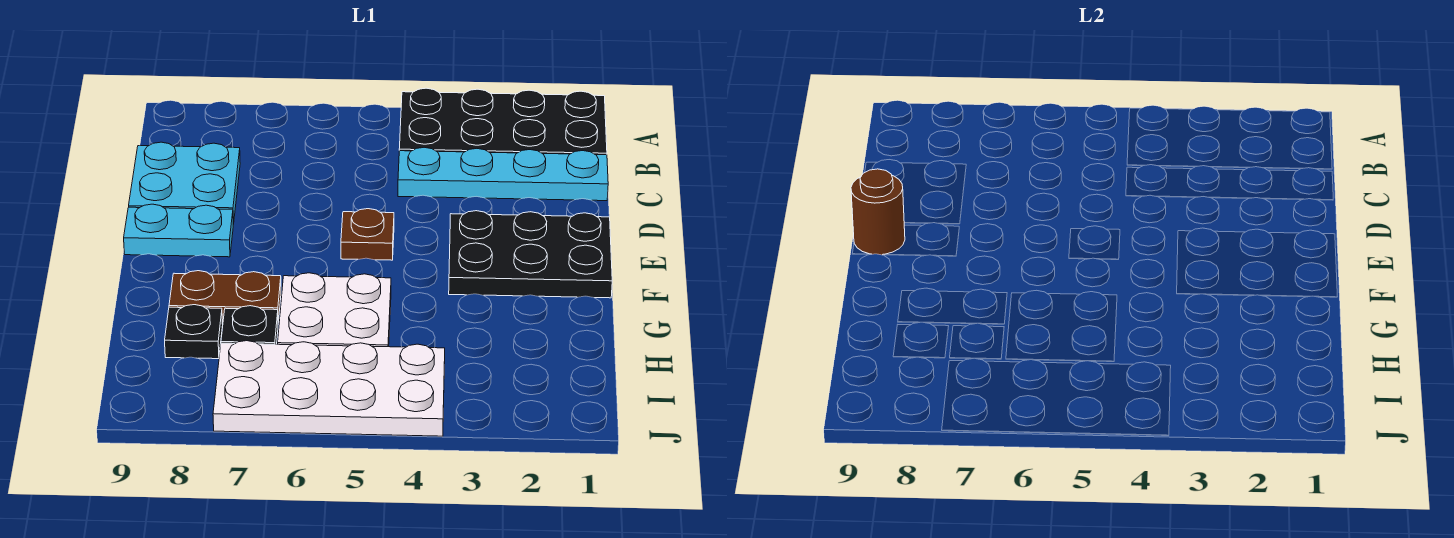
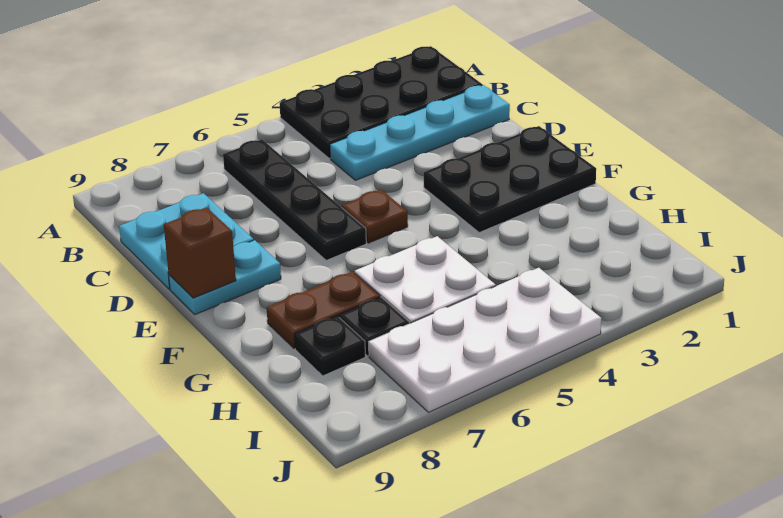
none -> black plate B6:E6 level 1
brown round brick E9 level 2 -> brown brick E9 level 2

